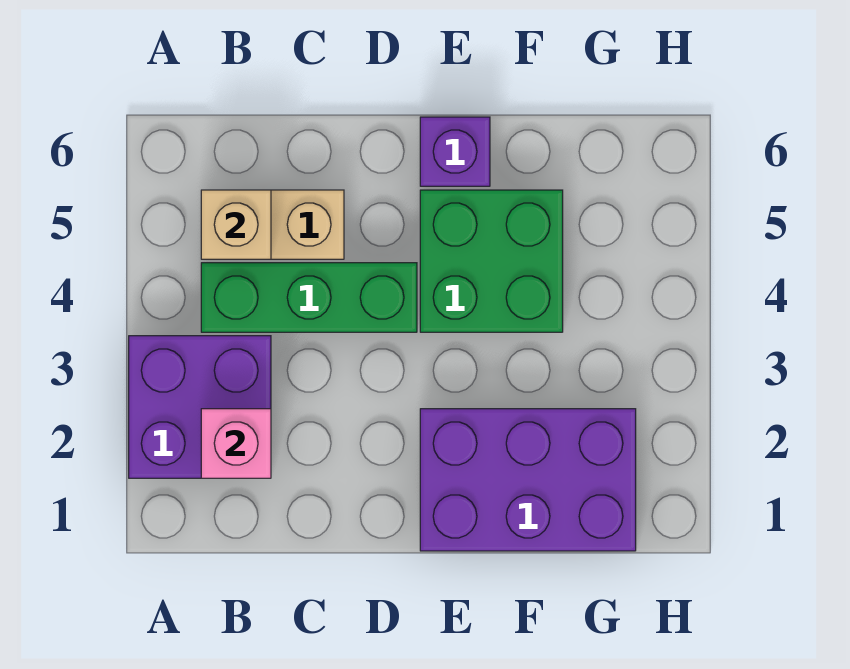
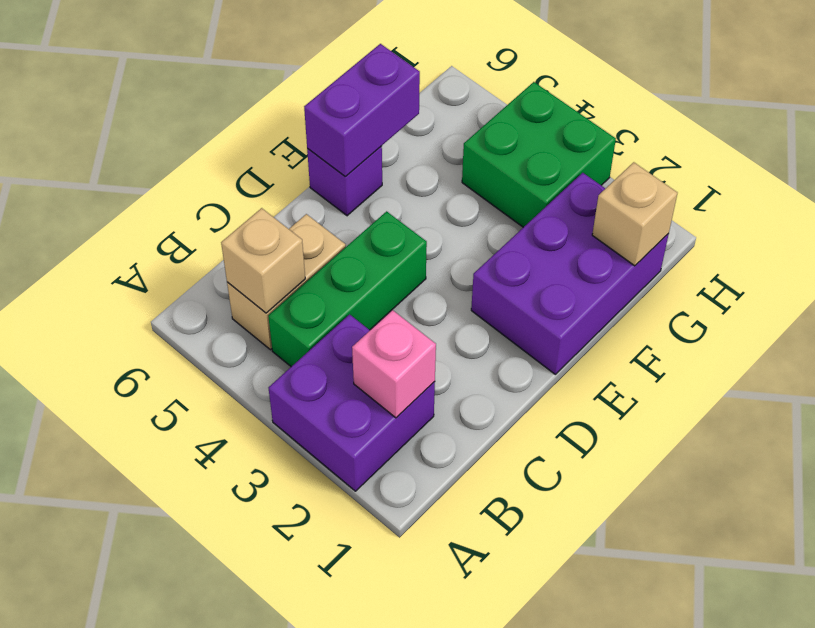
green brick E4:F5 level 1 -> green brick G3:H4 level 1
none -> purple brick E6:F6 level 2
none -> tan brick G1 level 2

